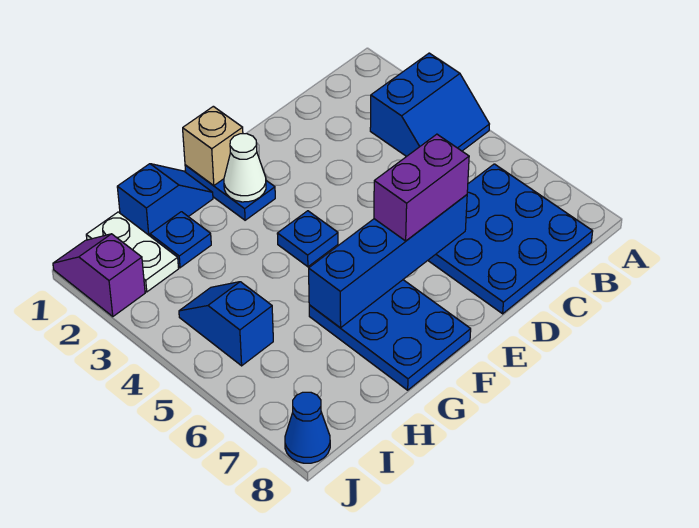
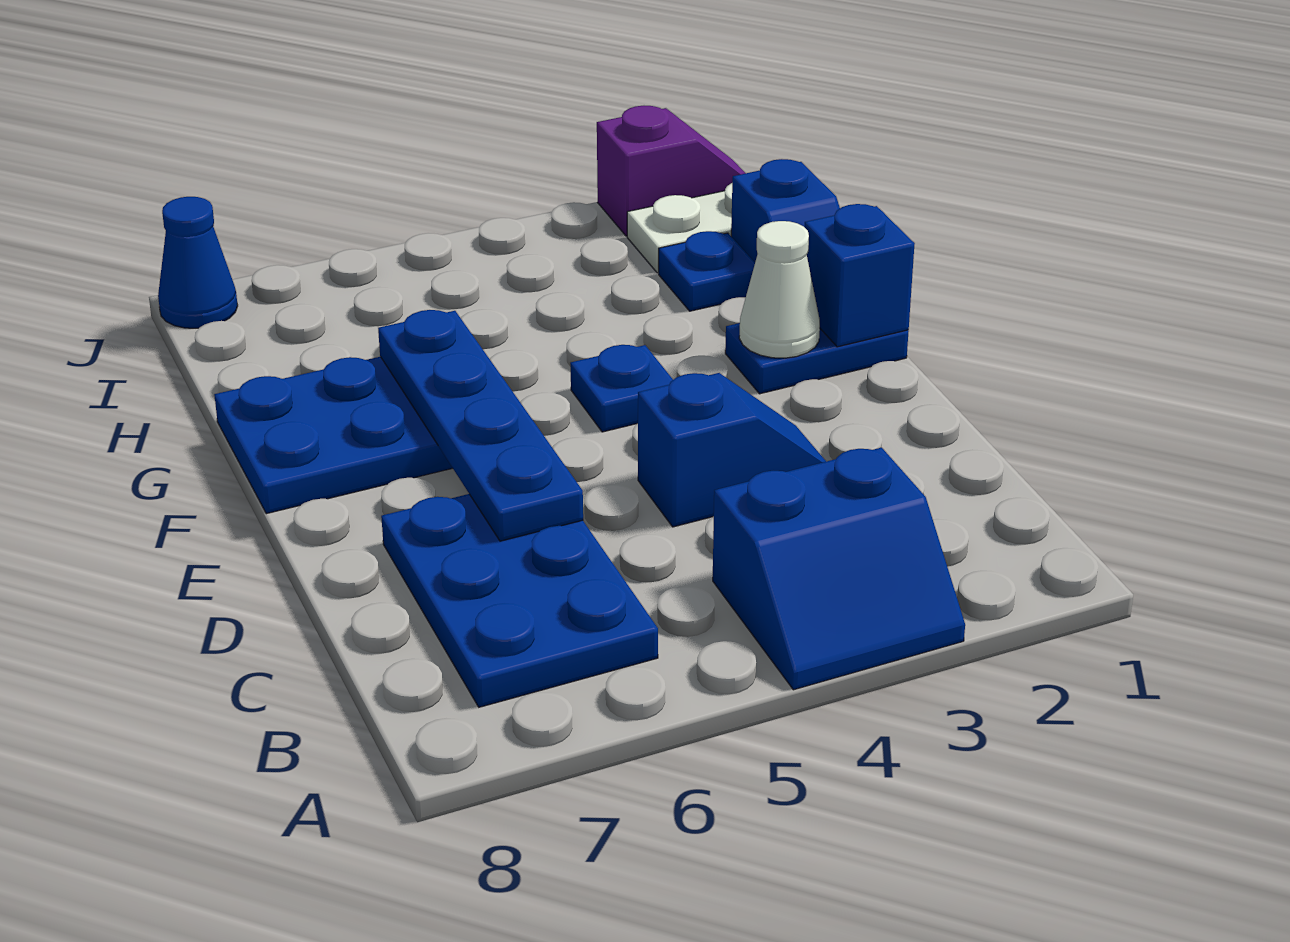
blue slope A3:B4 level 1 top 3 -> blue slope A3:B4 level 1 top B
blue plate B6:D8 level 1 -> blue plate B6:D7 level 1
blue brick D6:G6 level 2 -> blue plate D6:G6 level 2
purple brick D6:E6 level 3 -> none
tan brick F1 level 2 -> blue brick F1 level 2
blue slope I4:I5 level 1 top 5 -> blue slope D3:D4 level 1 top 4

